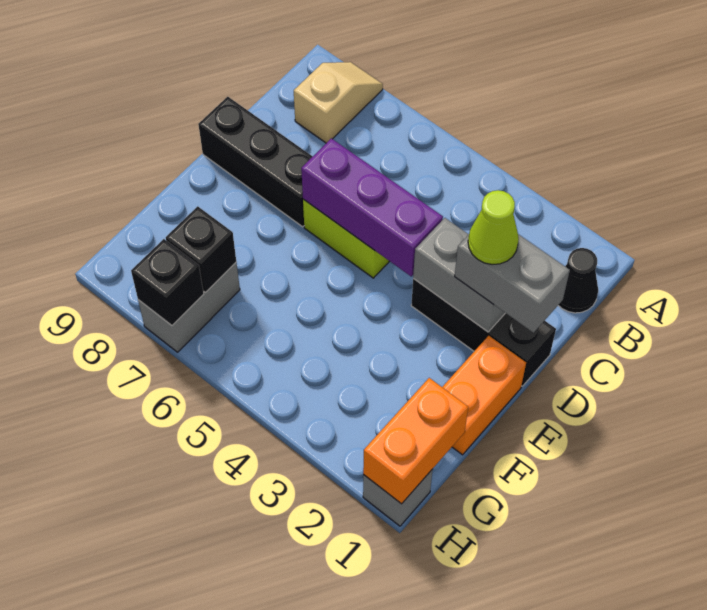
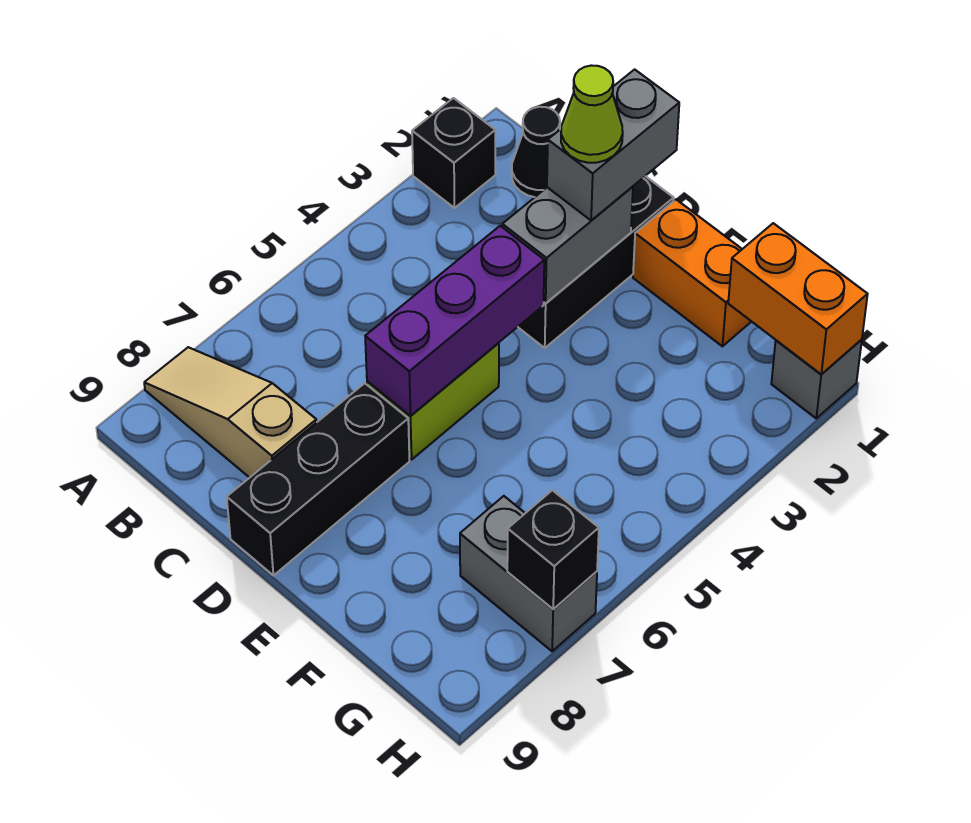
tan slope A8:B8 level 1 top B -> tan slope A8:C8 level 1 top C
black brick G7 level 2 -> black brick A2 level 1

